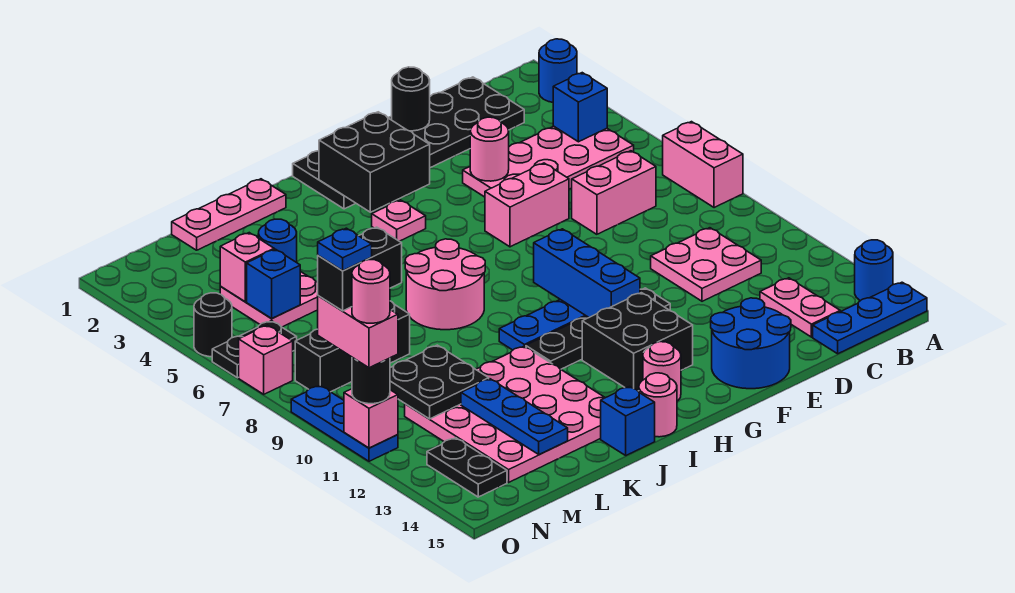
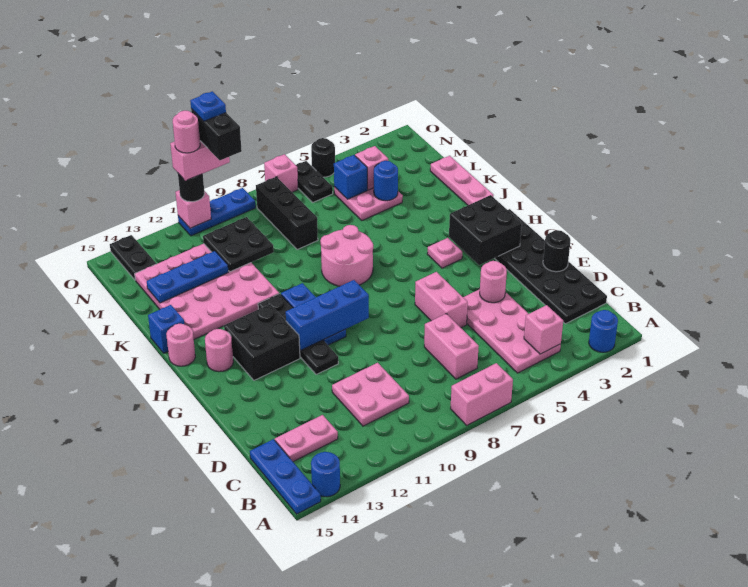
blue brick B4 level 2 -> pink brick B4 level 2
blue round brick E14:F15 level 1 -> none
black plate N13:N14 level 1 -> black plate N14:O14 level 1

